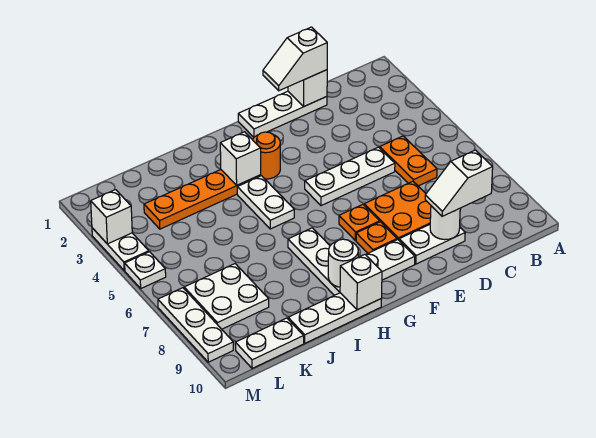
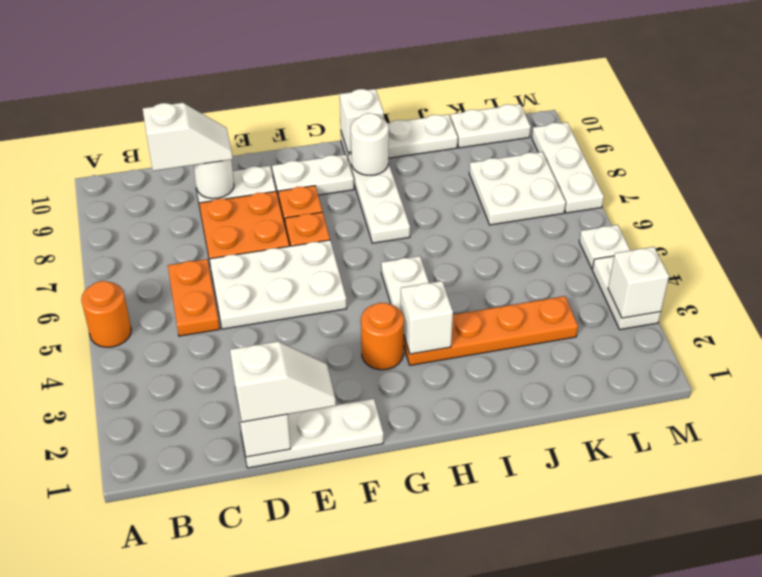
none -> orange round brick A5 level 1
white plate D5:F5 level 1 -> white plate D5:F6 level 1

